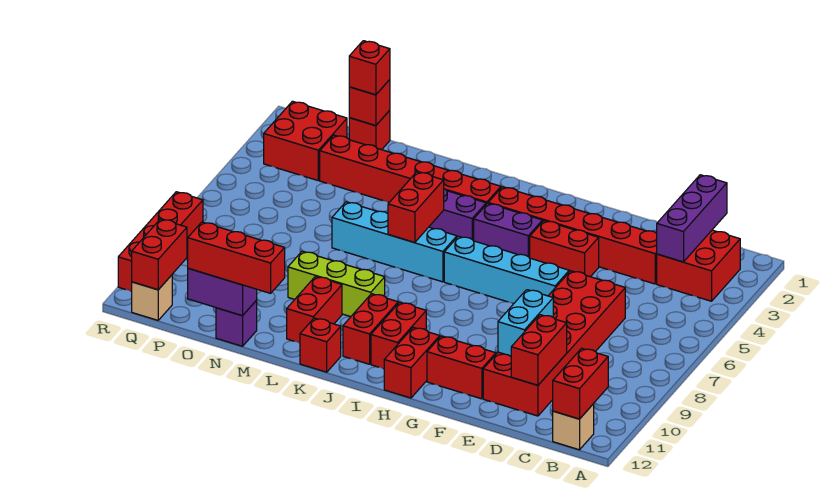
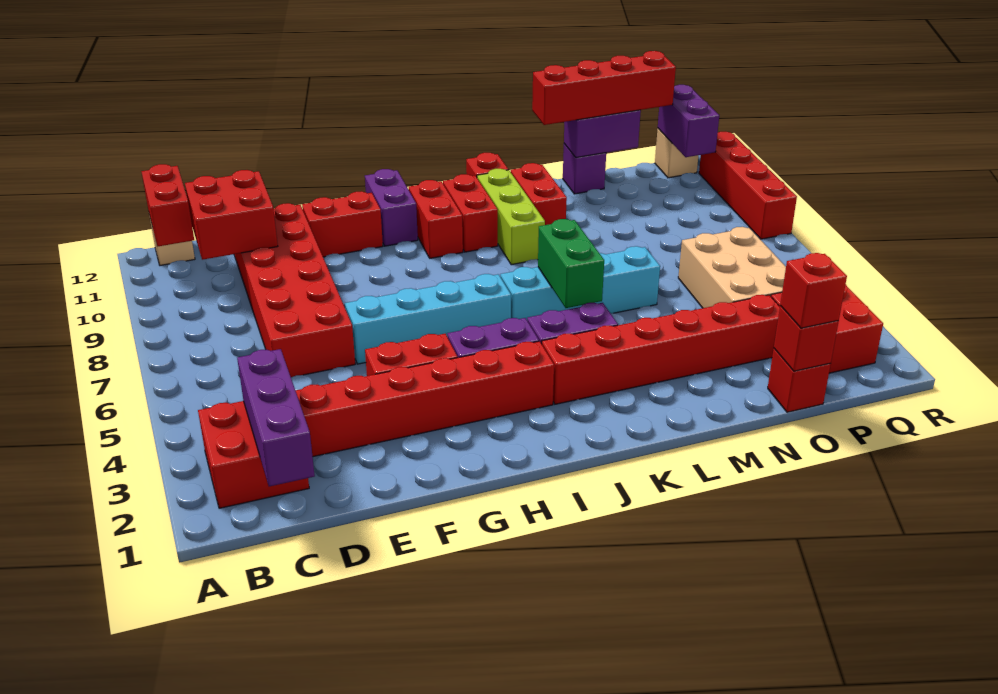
red brick D10:D11 level 2 -> red brick C10:D11 level 2
cyan brick E9:E10 level 2 -> none
red brick H11:H12 level 1 -> purple brick H11:H12 level 1
red brick K5:K6 level 2 -> green brick K5:K6 level 2
lime brick K9:M9 level 1 -> lime brick K9:K11 level 1
red brick M12:O12 level 3 -> red brick M12:P12 level 3
none -> tan brick O4:P6 level 1
red brick Q11:Q12 level 2 -> purple brick Q11:Q12 level 2

